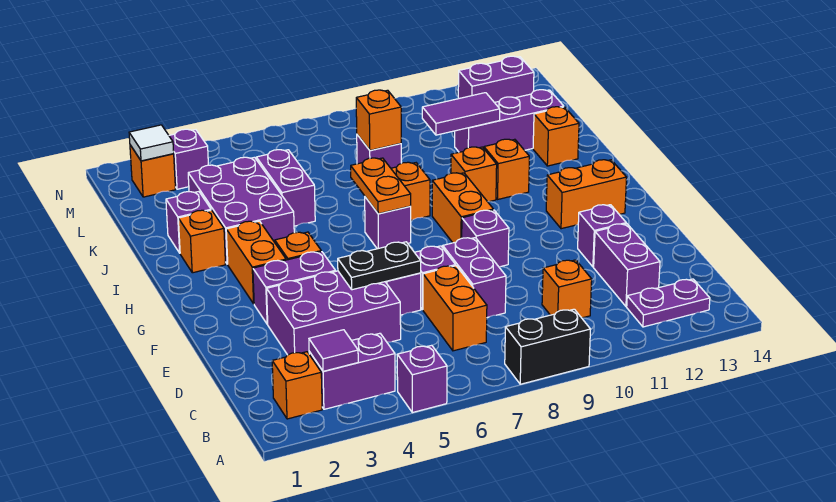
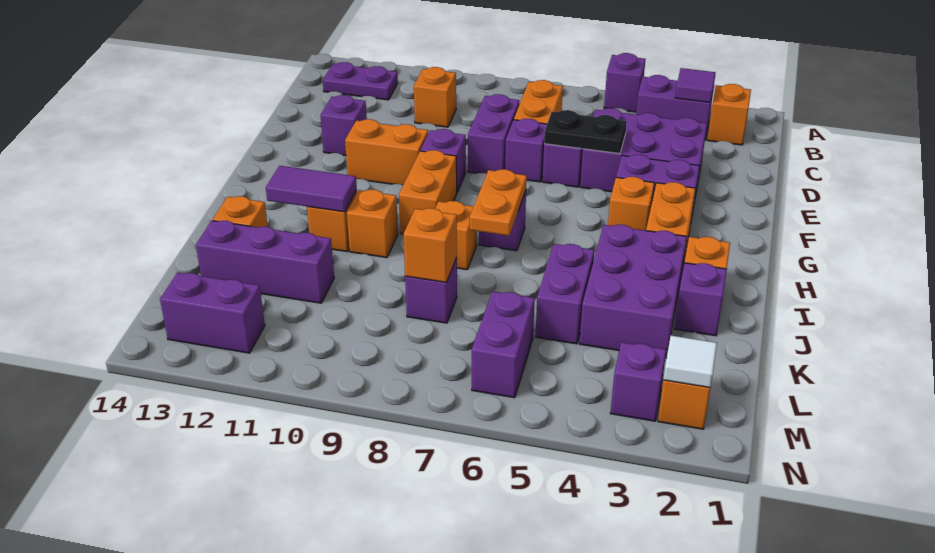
black brick A8:A9 level 1 -> none
purple brick C12:D12 level 1 -> purple brick L6:M6 level 1
orange brick G12:G13 level 1 -> orange brick F10:F11 level 1
purple tile K10:K11 level 2 -> purple tile I11:I12 level 2

